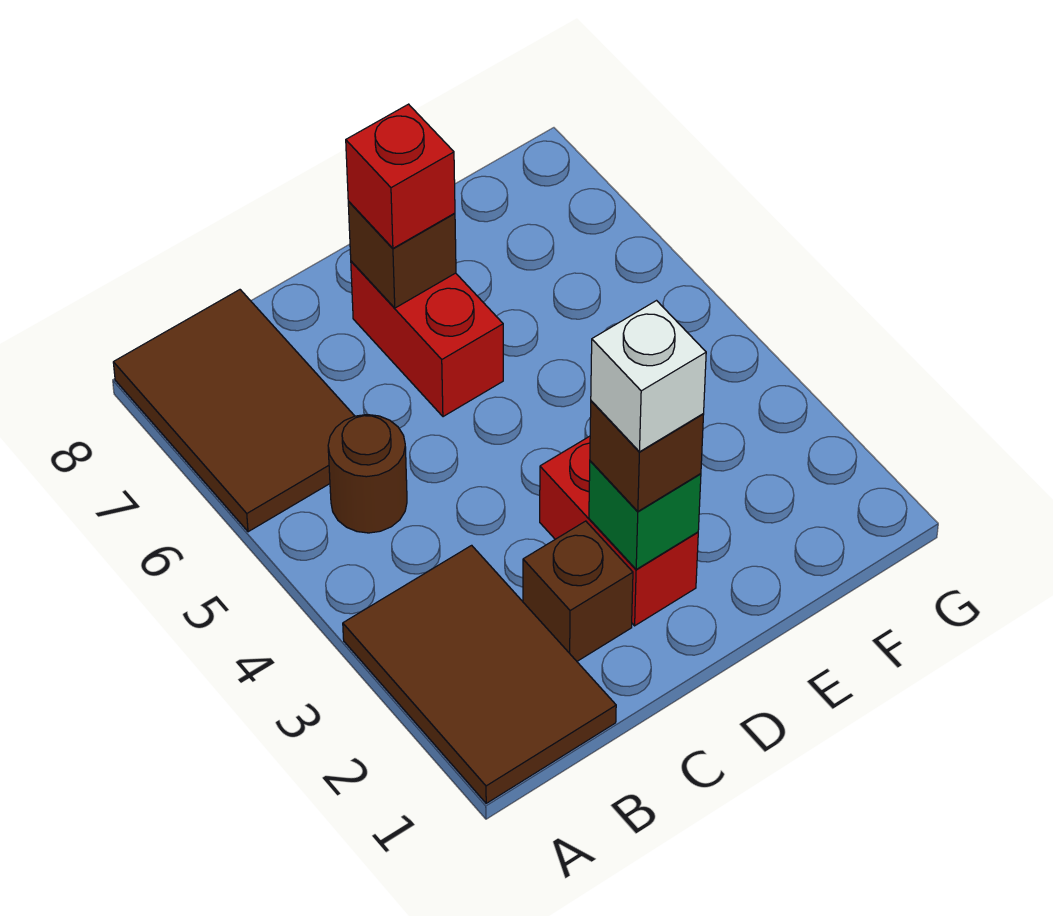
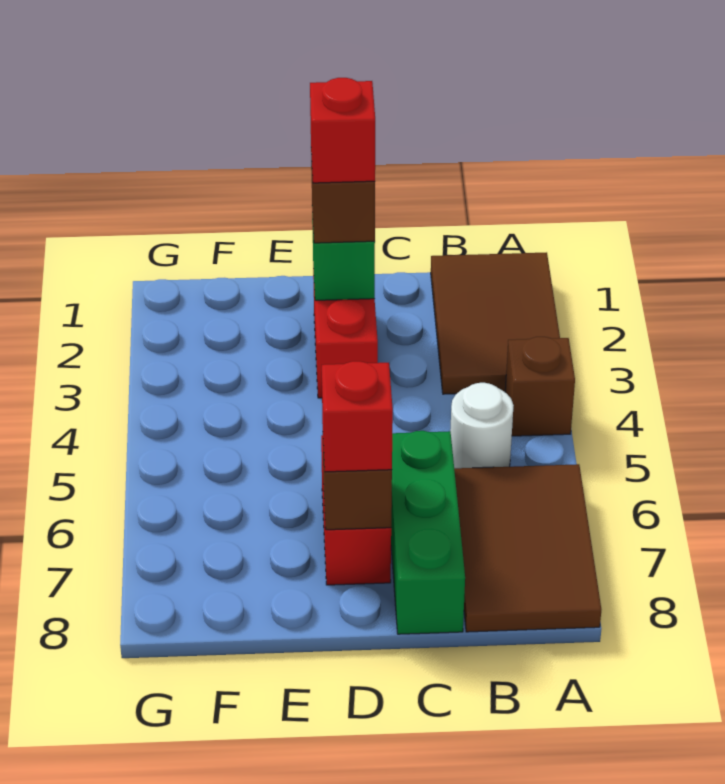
brown round brick B5 level 1 -> white round brick B5 level 1
brown brick C2 level 1 -> brown brick A4 level 1
none -> green brick C6:C8 level 1
white brick D2 level 4 -> red brick D2 level 4

